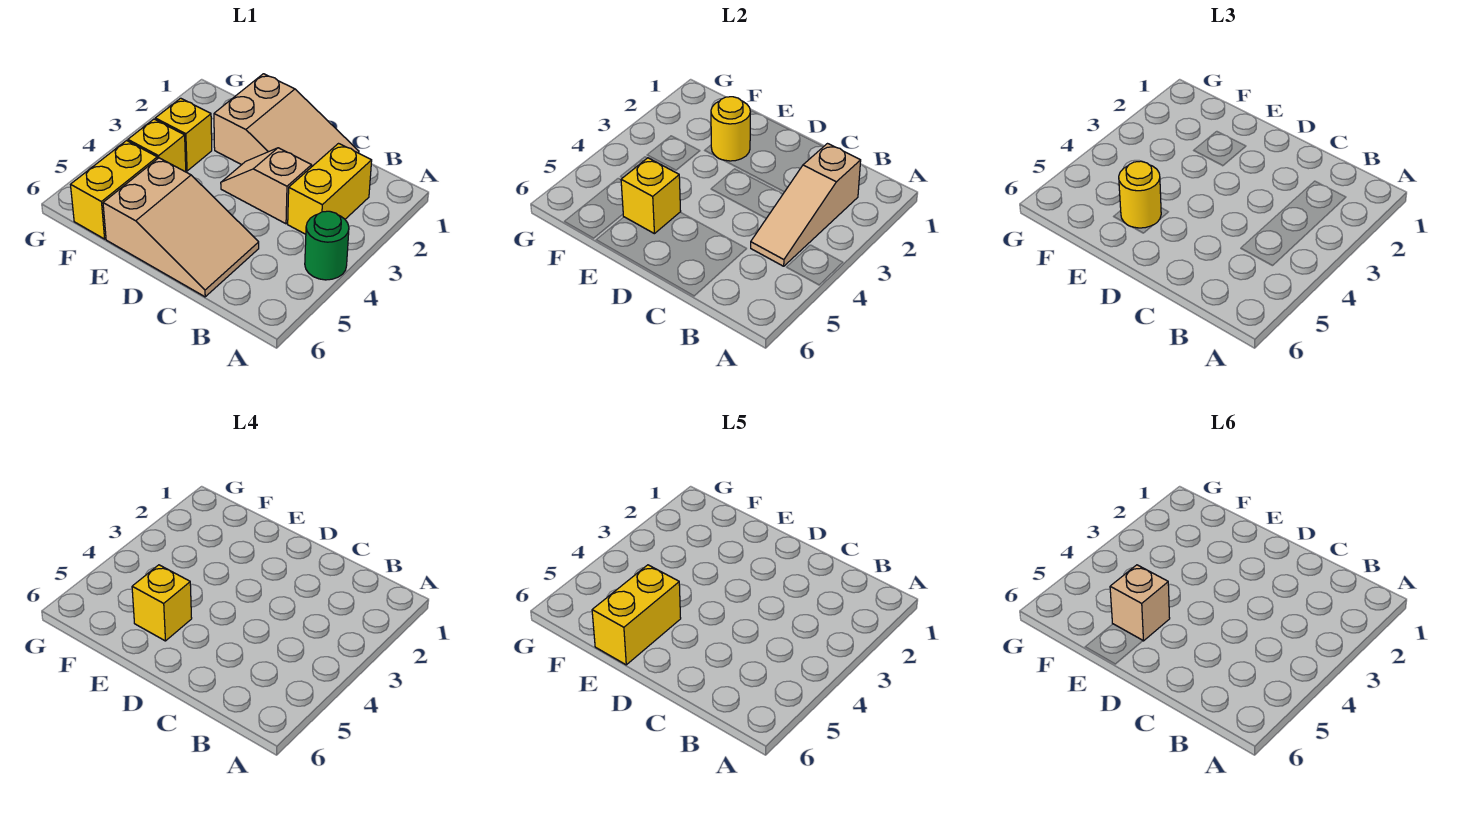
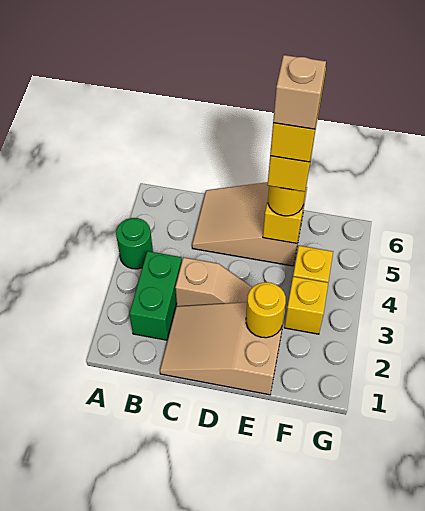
yellow brick B2:B3 level 1 -> green brick B2:B3 level 1
tan slope B2:B4 level 2 top 2 -> none
yellow brick F5:F6 level 1 -> none

